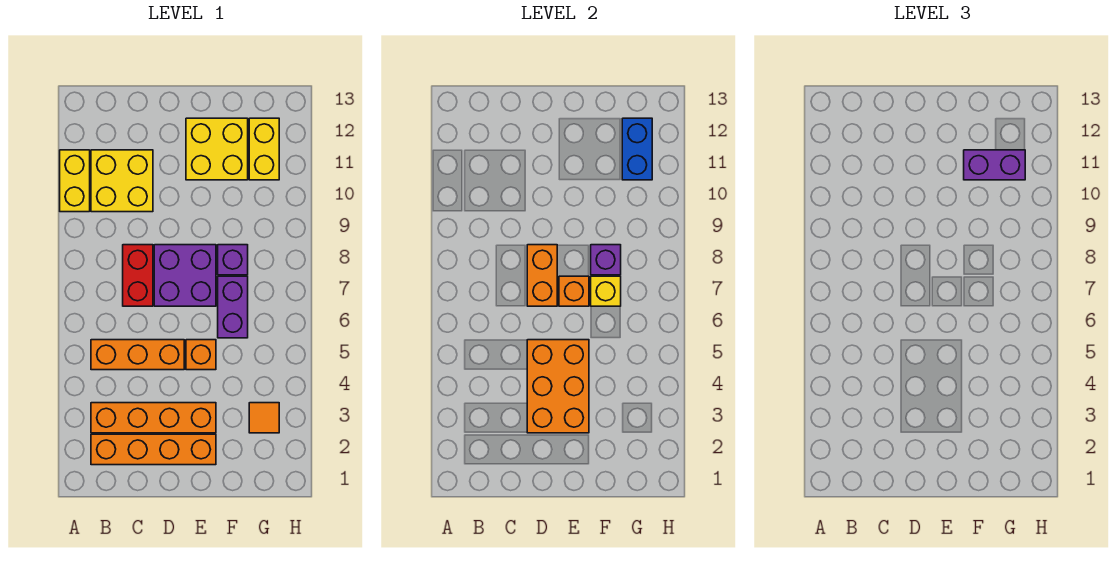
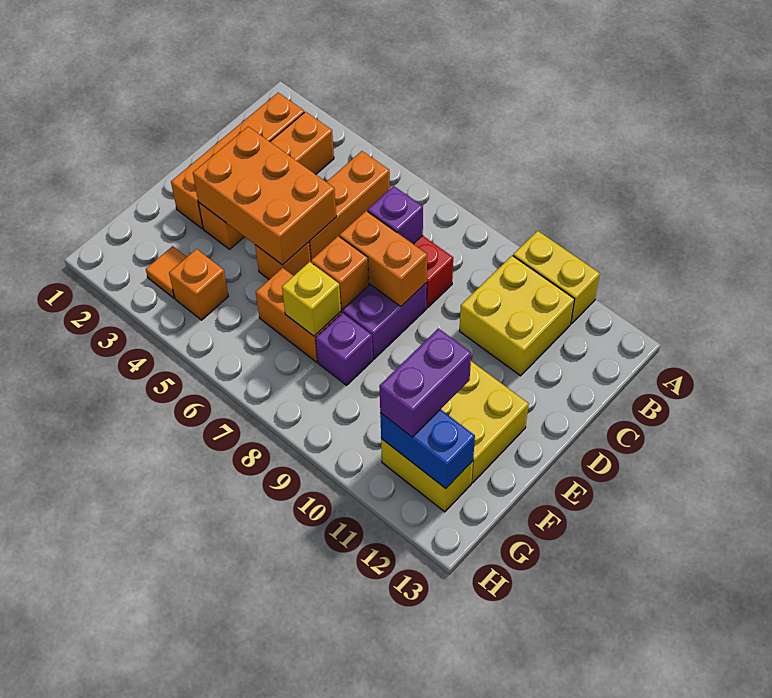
purple brick F6:F7 level 1 -> orange brick F6:F7 level 1
purple brick F8 level 2 -> purple brick C7 level 2
none -> orange brick G4 level 1

